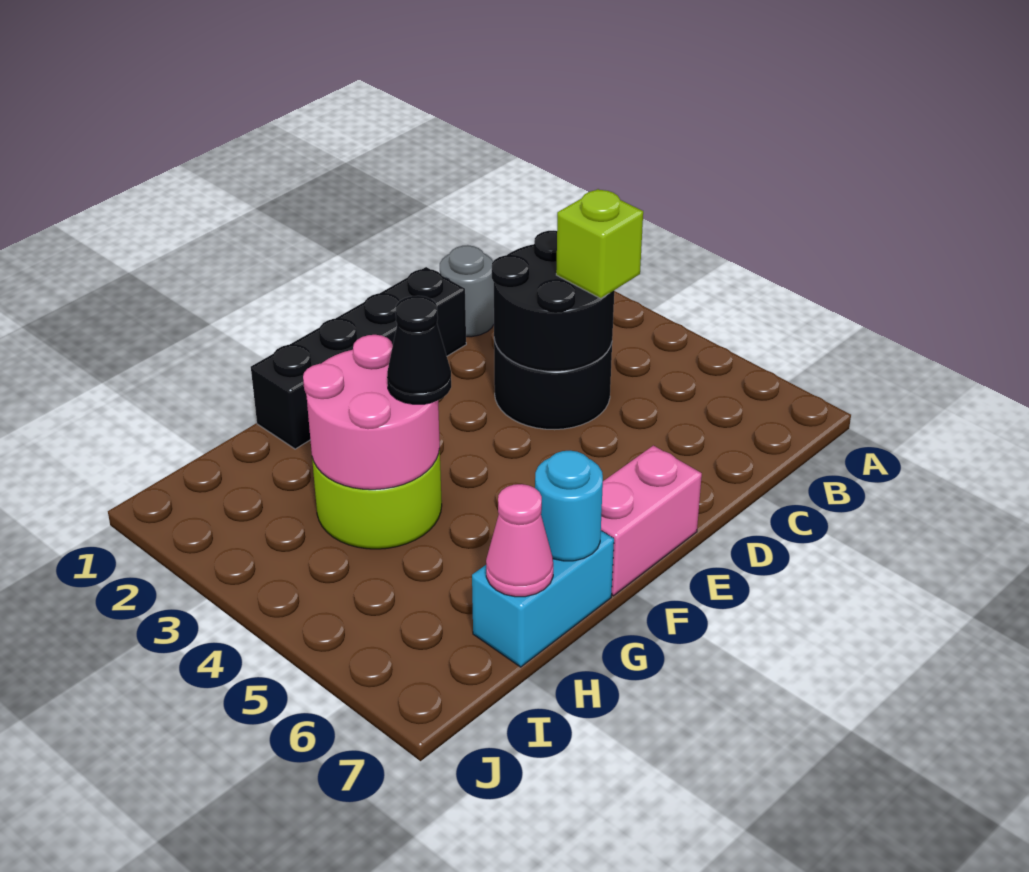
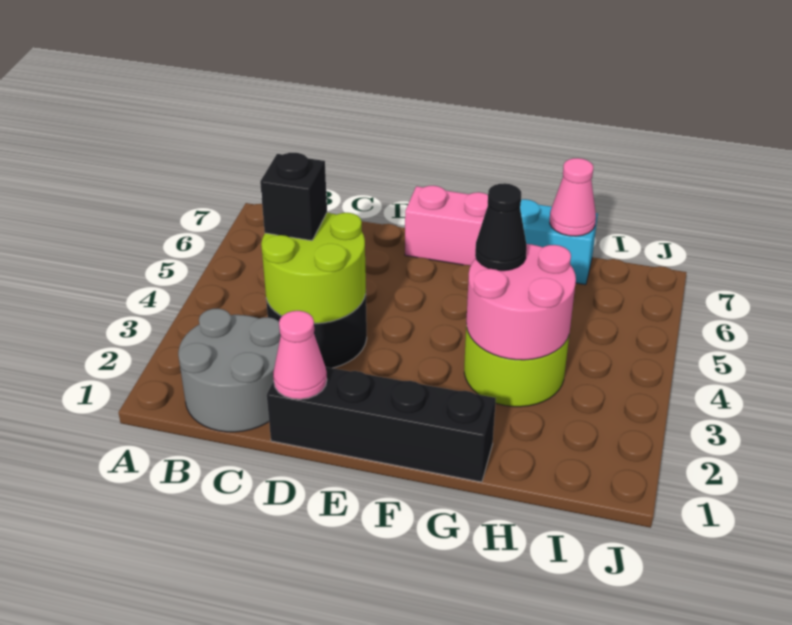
grey round brick C1 level 1 -> grey round brick B1:C2 level 1
black round brick C3:D4 level 2 -> lime round brick C3:D4 level 2
lime brick C4 level 3 -> black brick C4 level 3
none -> pink cone D1 level 2
cyan round brick G7 level 2 -> none

